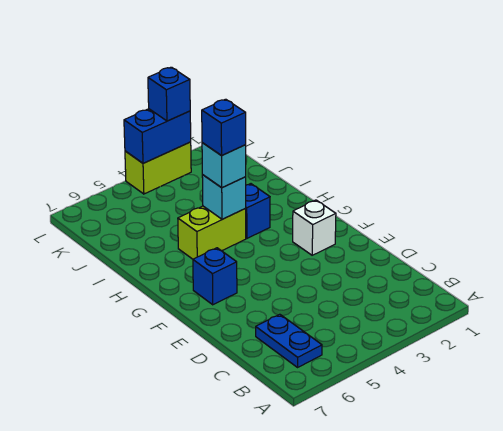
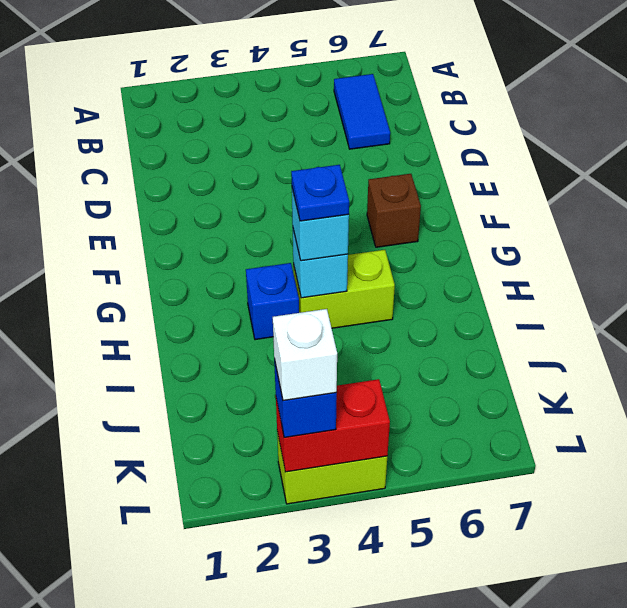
blue plate B6:C6 level 1 -> blue tile B6:C6 level 1
white brick F2 level 1 -> white brick L3 level 4
blue brick F6 level 1 -> brown brick F6 level 1
blue brick H4 level 4 -> blue plate H4 level 4
blue brick L3:L4 level 2 -> red brick L3:L4 level 2

